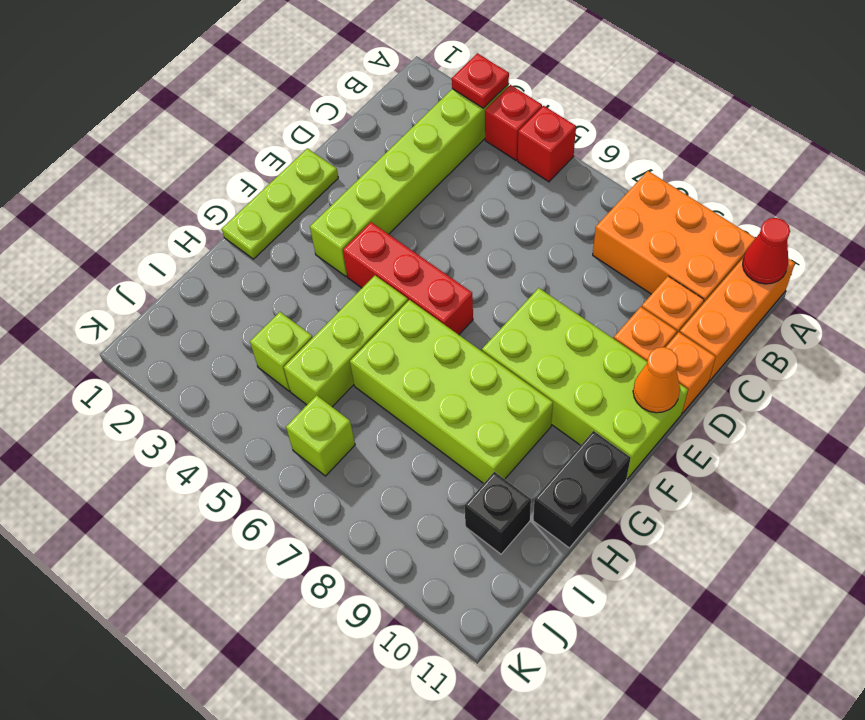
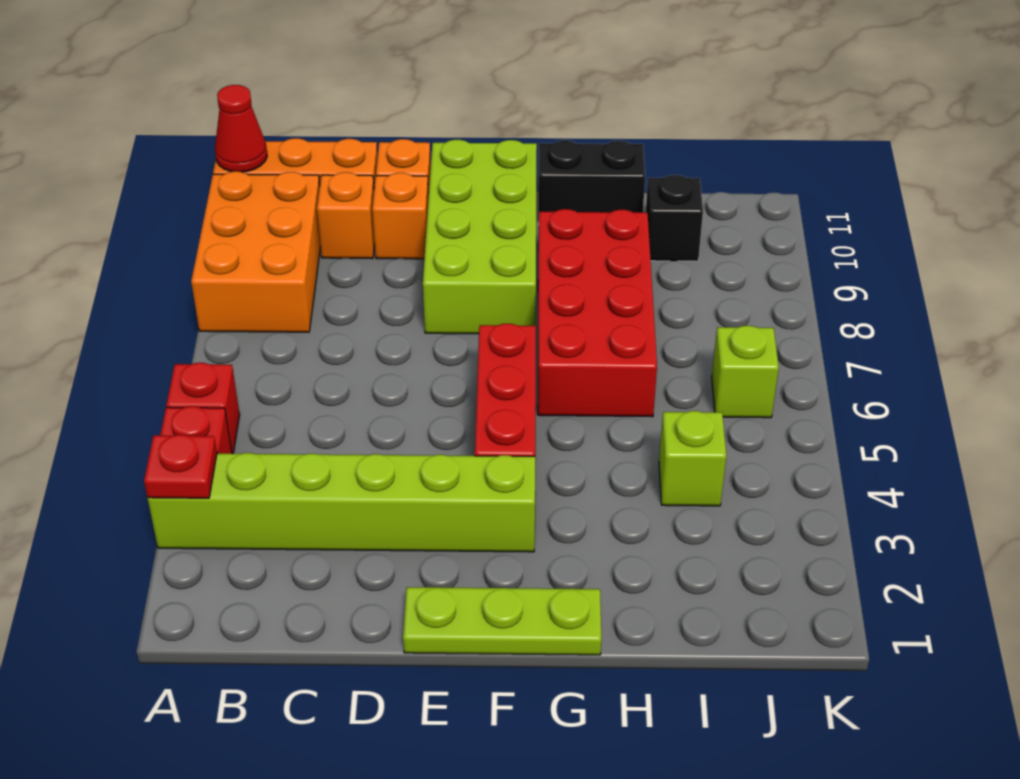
orange cone E11 level 2 -> none
lime brick G5:I5 level 1 -> none
lime brick G6:H9 level 1 -> red brick G6:H9 level 1

